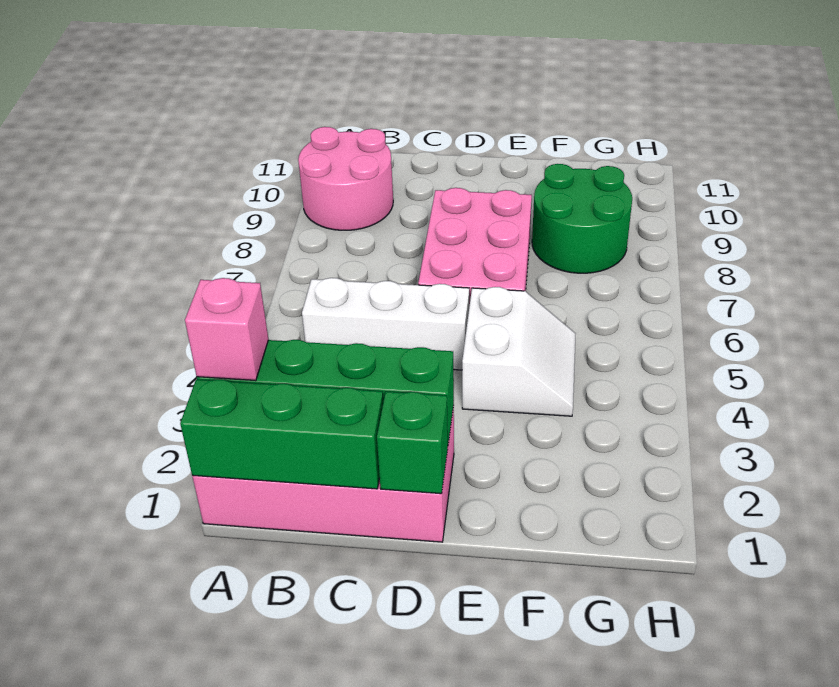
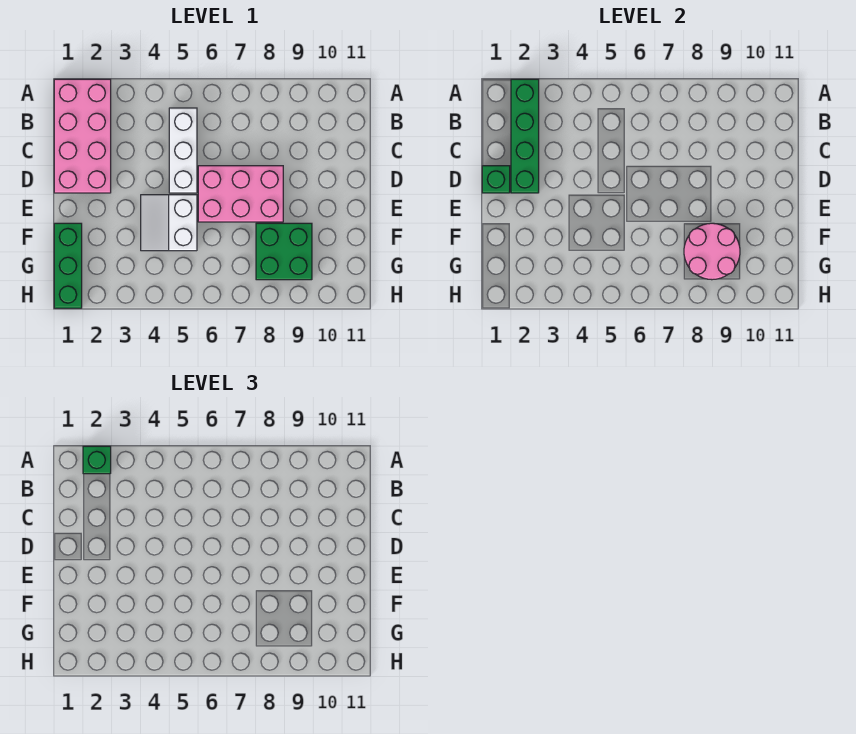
green brick A1:C1 level 2 -> green brick F1:H1 level 1
pink brick A2 level 3 -> green brick A2 level 3
pink round brick A9:B10 level 1 -> pink round brick F8:G9 level 2
white slope E4:F5 level 1 top E -> white slope E4:F5 level 1 top 5
green round brick F8:G9 level 1 -> green brick F8:G9 level 1

